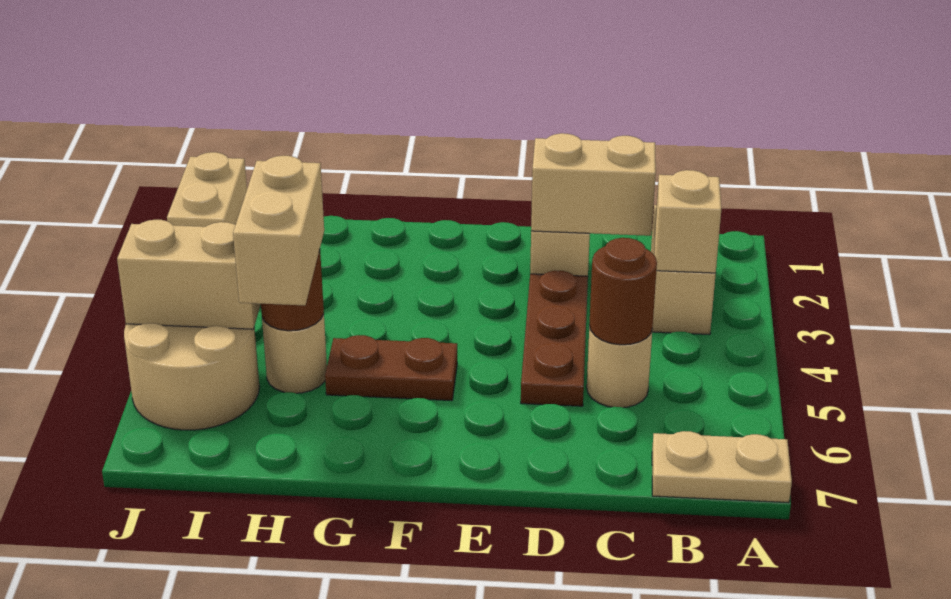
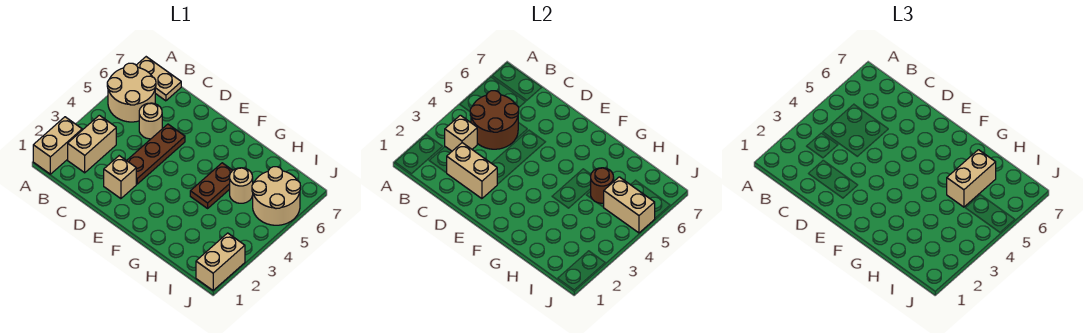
none -> tan brick A1:A2 level 1
none -> tan round brick A5:B6 level 1
brown round brick C5 level 2 -> brown round brick B4:C5 level 2
brown plate F5:G5 level 1 -> brown plate G4:G5 level 1

